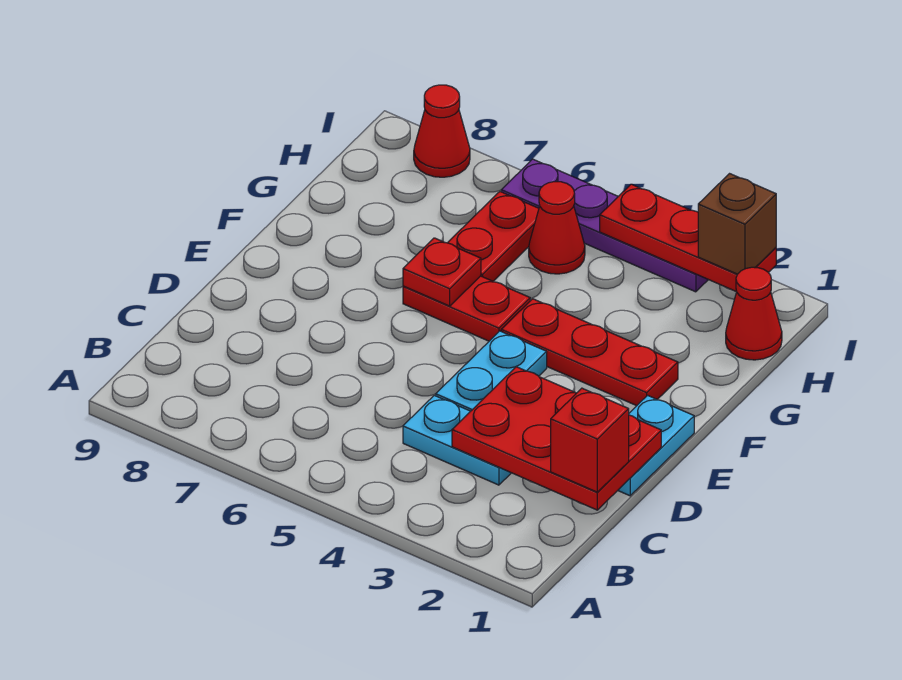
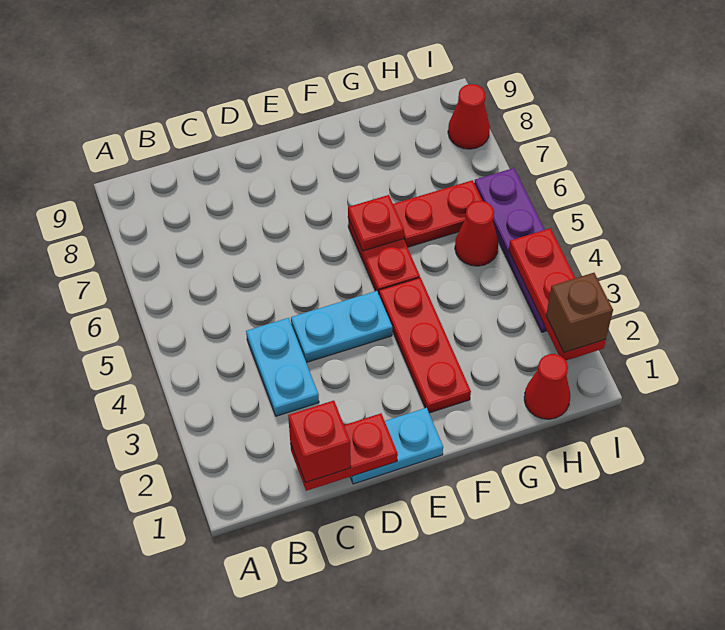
red plate C1:D3 level 2 -> red plate C1:D1 level 2

